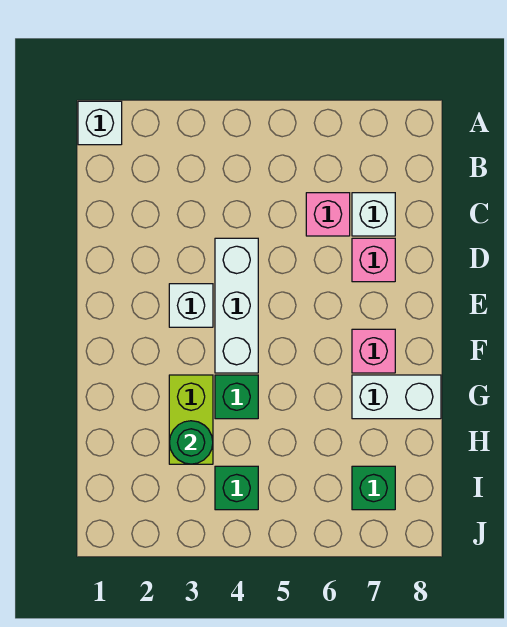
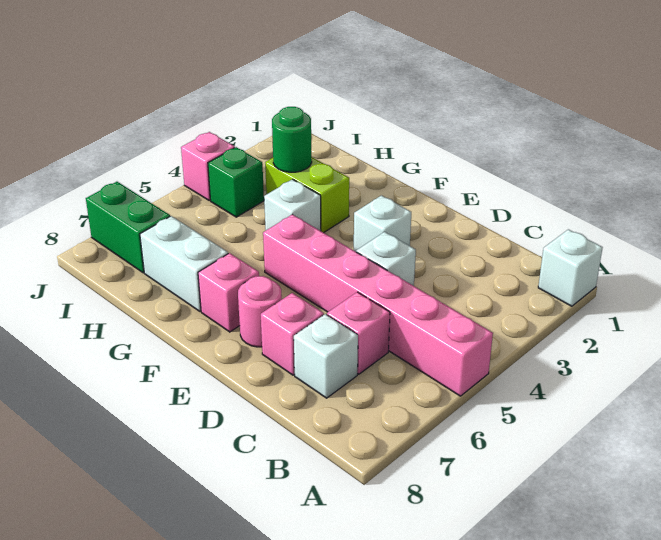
none -> pink brick A5:F5 level 1
white brick D4:F4 level 1 -> white brick D4 level 1
none -> pink round brick E7 level 1
green brick G4 level 1 -> white brick G4 level 1
white brick G7:G8 level 1 -> white brick G7:H7 level 1
green brick I7 level 1 -> green brick I7:J7 level 1
none -> pink brick J4 level 1

